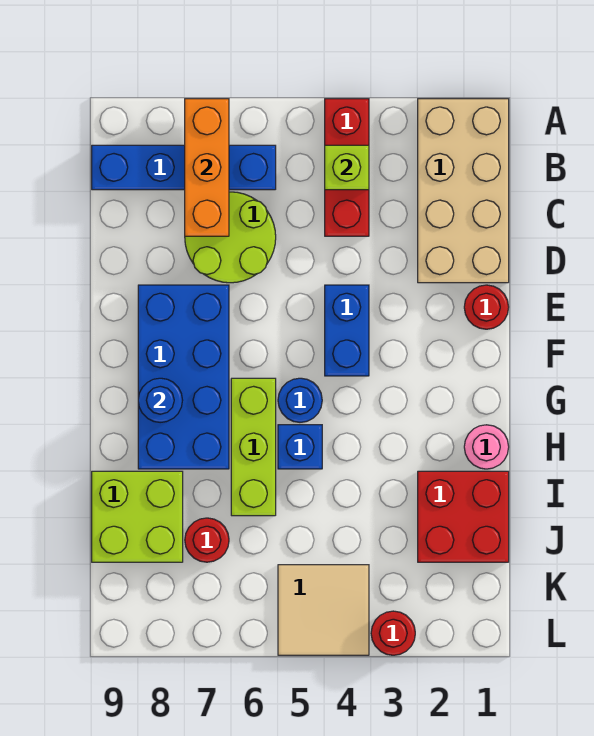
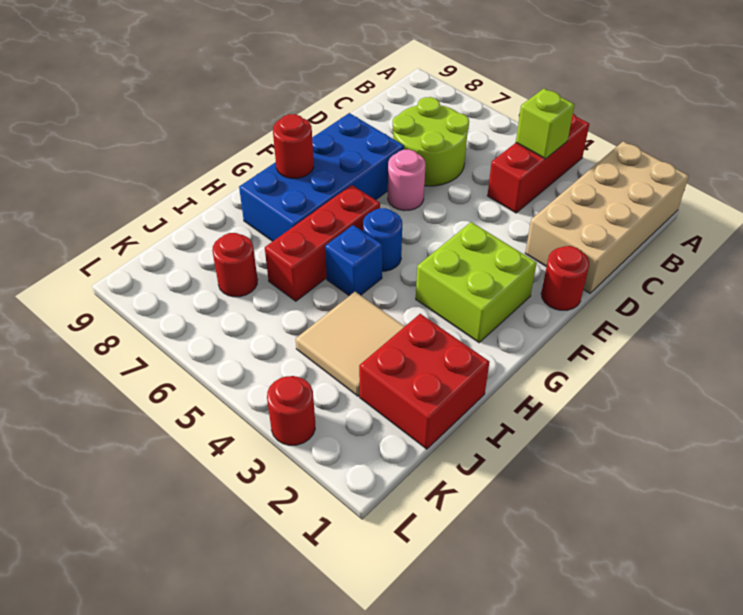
orange brick A7:C7 level 2 -> none
blue brick B6:B9 level 1 -> none
blue brick E4:F4 level 1 -> none
lime brick G6:I6 level 1 -> red brick G6:I6 level 1
blue round brick G8 level 2 -> red round brick G8 level 2
pink round brick H1 level 1 -> pink round brick E6 level 1
lime brick I8:J9 level 1 -> lime brick F2:G3 level 1
tan tile K4:L5 level 1 -> tan tile I3:J4 level 1

